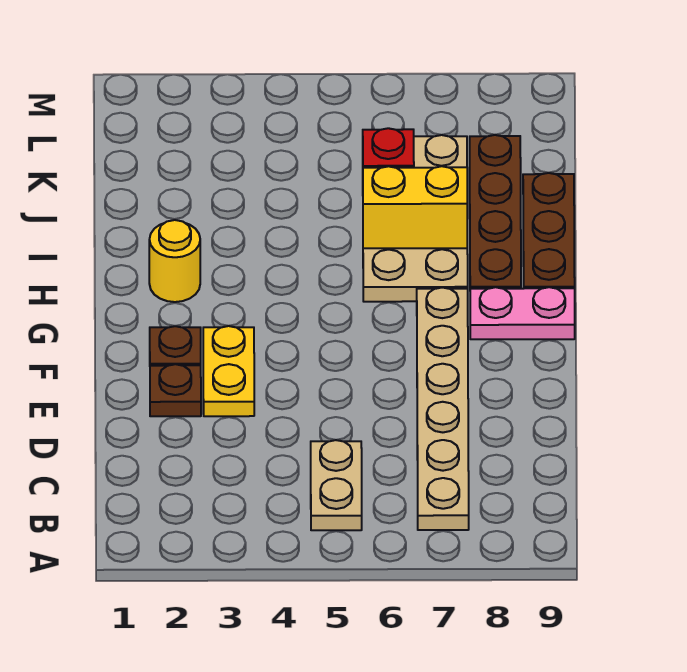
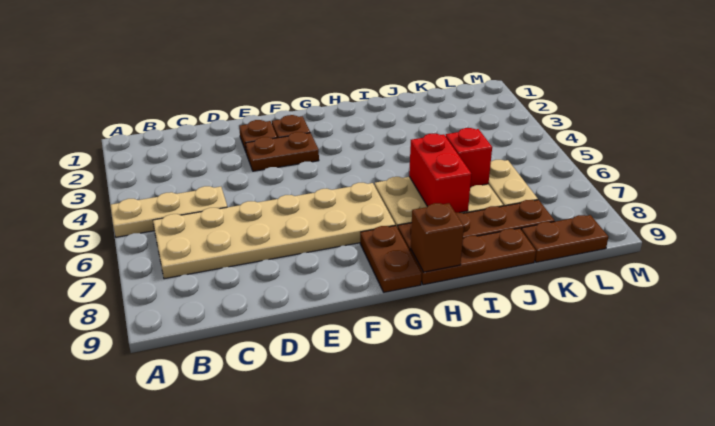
tan plate B5:C5 level 1 -> tan plate A5:C5 level 1
tan plate B7:G7 level 1 -> tan plate B6:G7 level 1
yellow plate E3:F3 level 1 -> brown plate E3:F3 level 1
pink plate G8:G9 level 1 -> brown plate G8:G9 level 1
yellow round brick H2 level 1 -> none
none -> brown brick H9 level 2
yellow brick I6:I7 level 2 -> red brick I6:I7 level 2
none -> brown plate K9:L9 level 1

